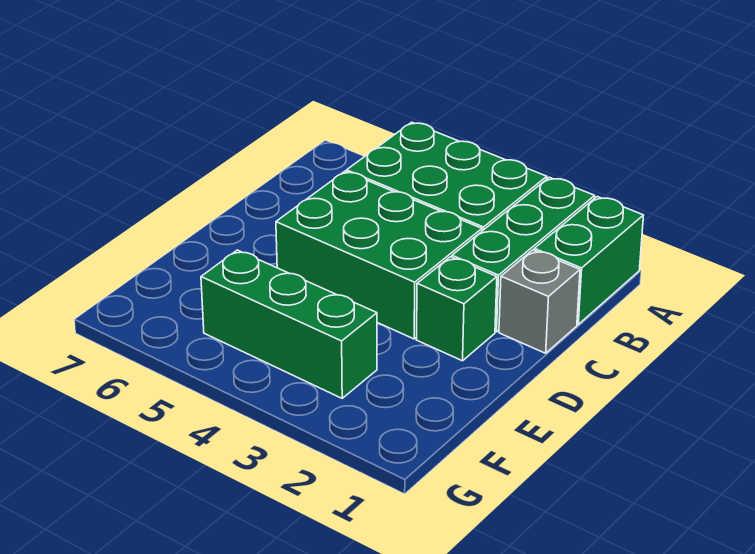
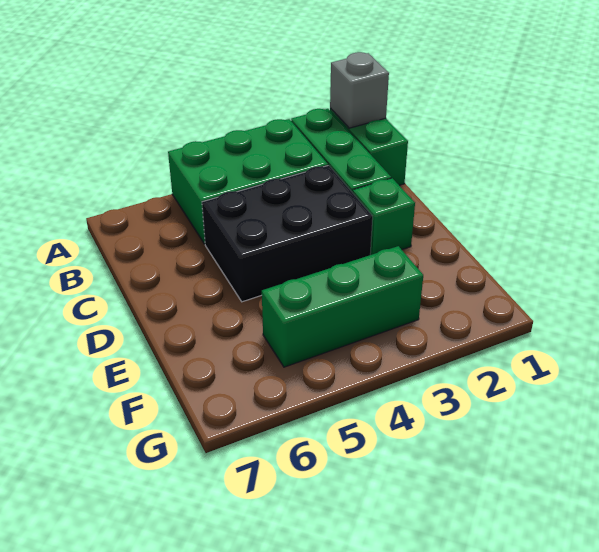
grey brick C1 level 1 -> grey brick A1 level 2
green brick C3:D5 level 1 -> black brick C3:D5 level 1

